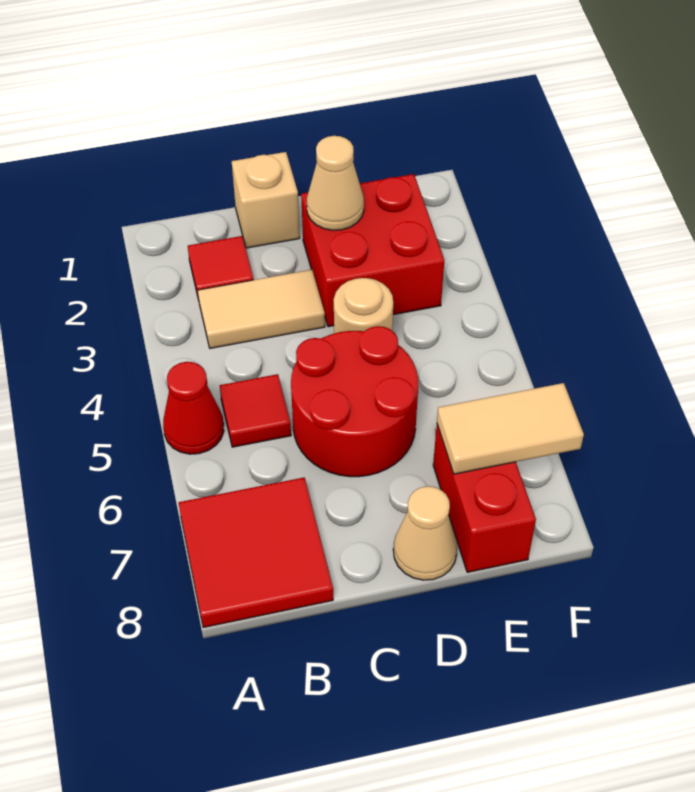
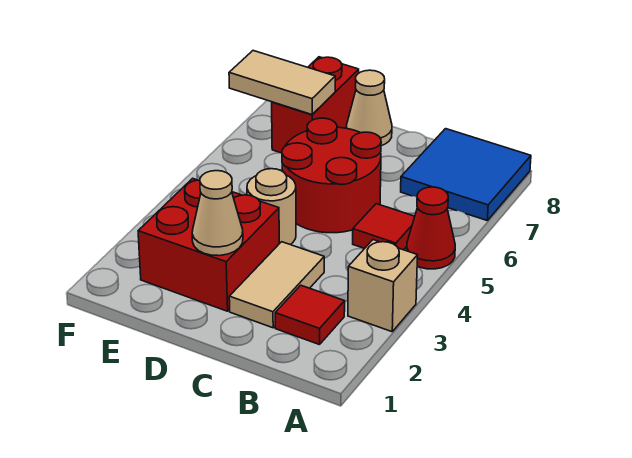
red tile A7:B8 level 1 -> blue tile A7:B8 level 1
tan tile B3:C3 level 1 -> tan tile C2:C3 level 1
tan brick C1 level 1 -> tan brick A3 level 1

